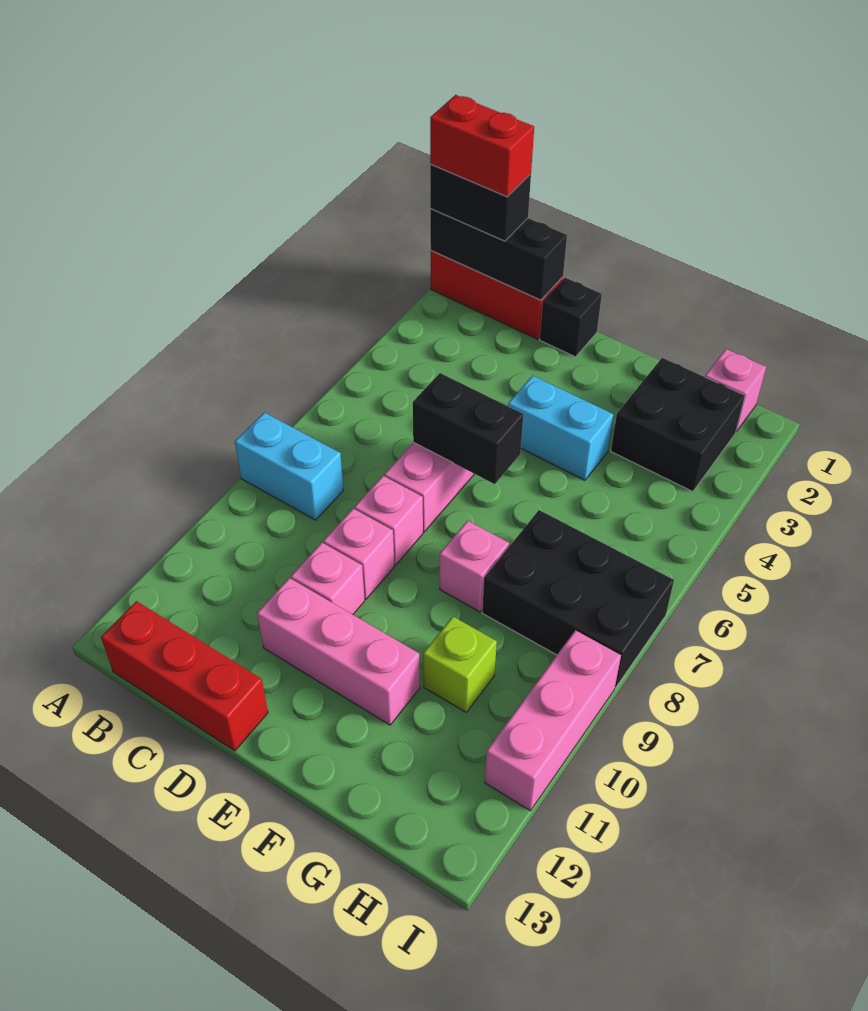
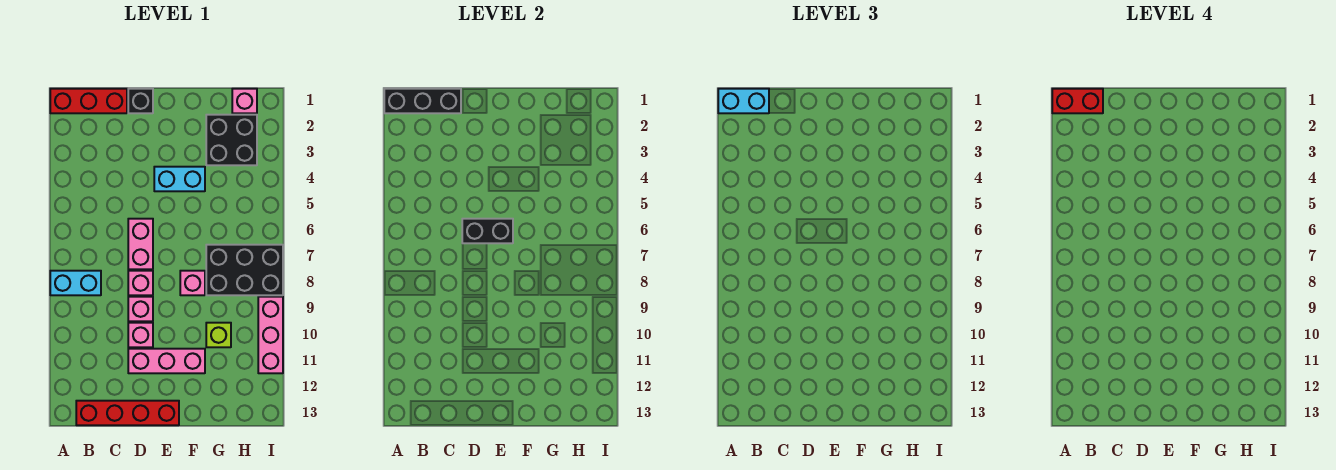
black brick A1:B1 level 3 -> cyan brick A1:B1 level 3
red brick B13:D13 level 1 -> red brick B13:E13 level 1

